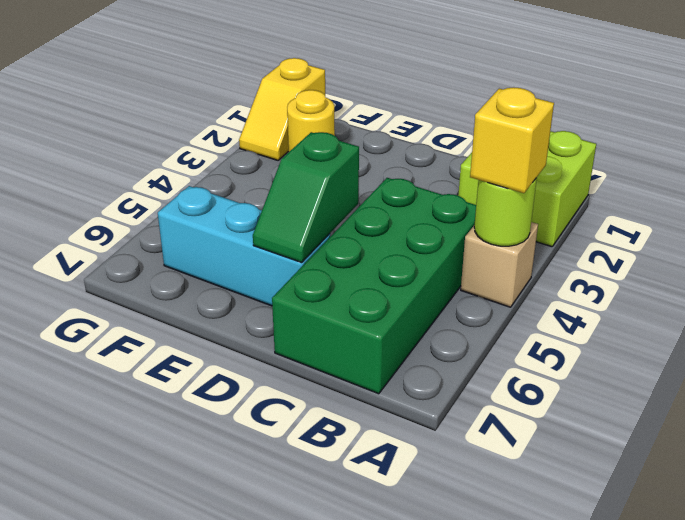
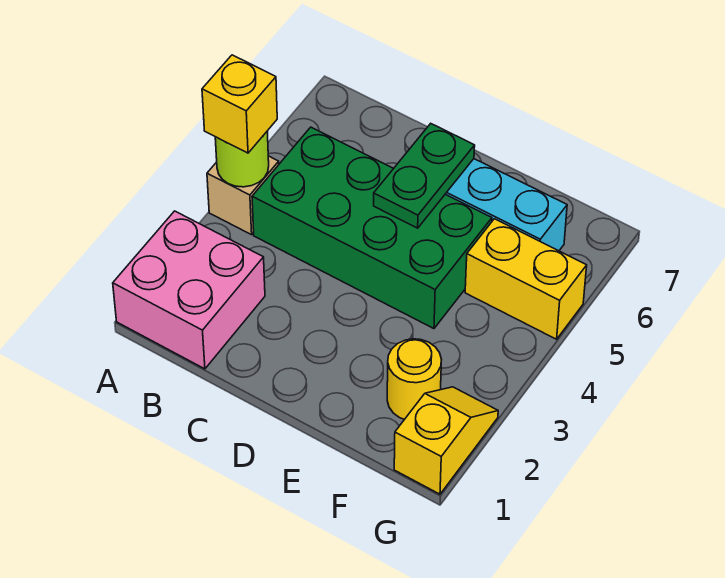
lime brick A1:B2 level 1 -> pink brick A1:B2 level 1
green brick B4:C7 level 1 -> green brick B4:E5 level 1
green slope D5:D6 level 2 top 5 -> green plate D5:D6 level 2
none -> yellow brick F5:G5 level 1

